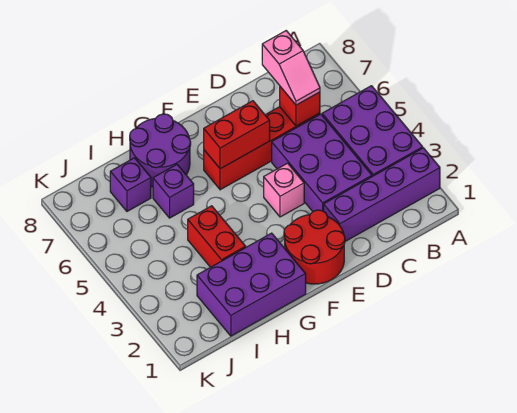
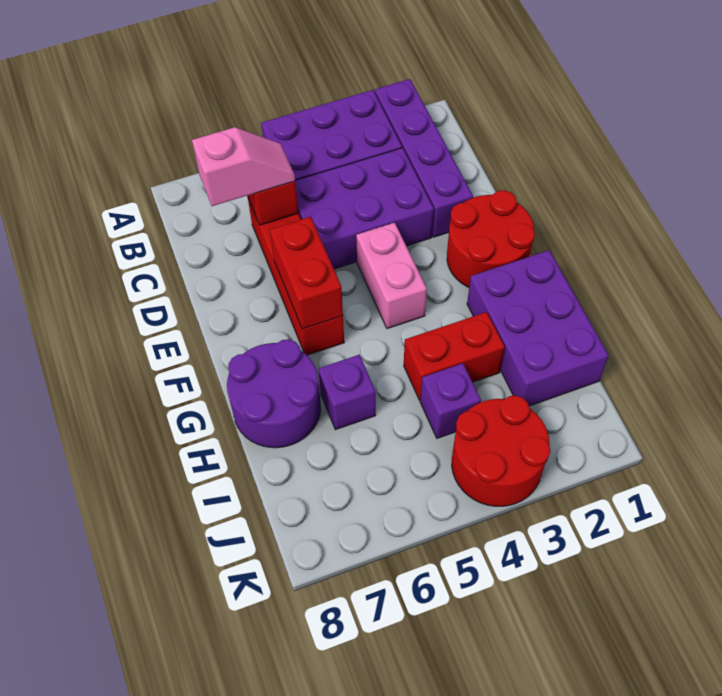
pink brick E4 level 1 -> pink brick E4:F4 level 1
purple brick I7 level 1 -> purple brick I4 level 1
none -> red round brick J3:K4 level 1

